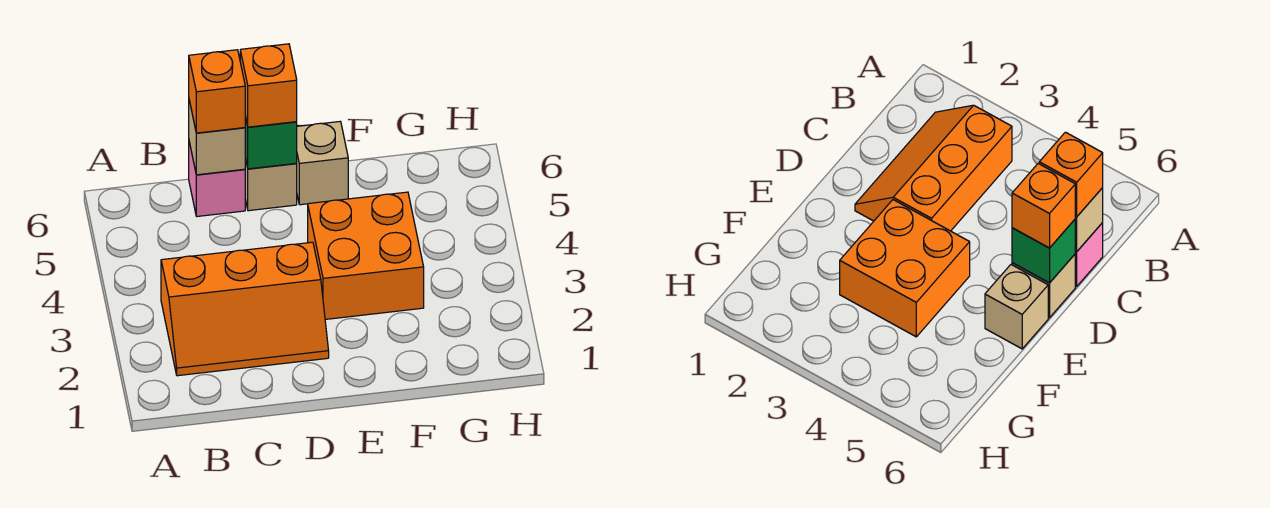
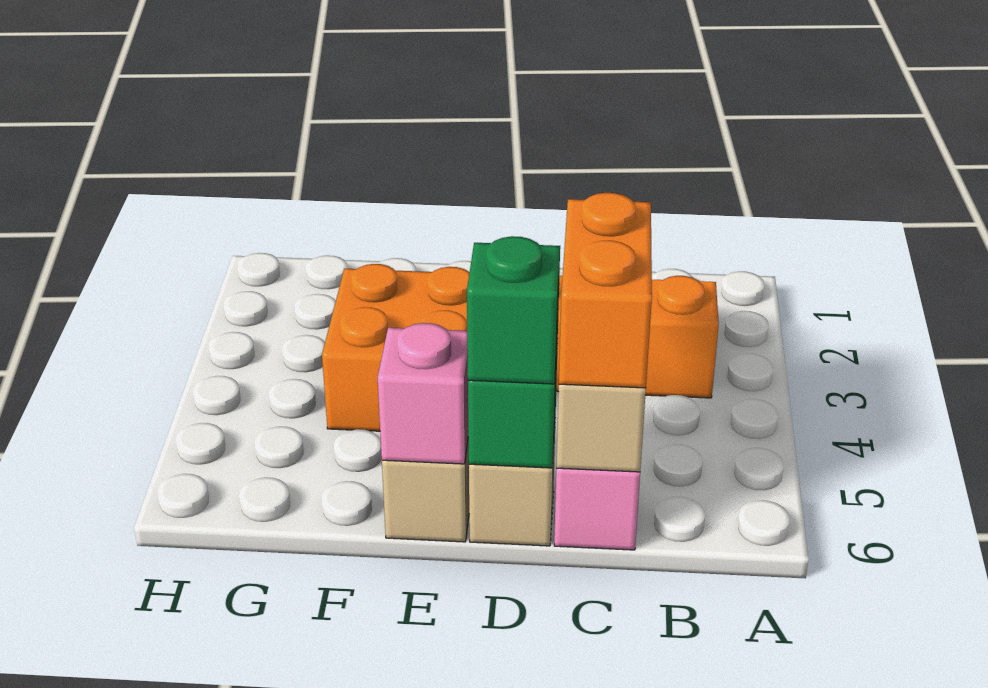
orange brick C6 level 3 -> orange brick C5:C6 level 3
orange brick D6 level 3 -> green brick D6 level 3
none -> pink brick E6 level 2

